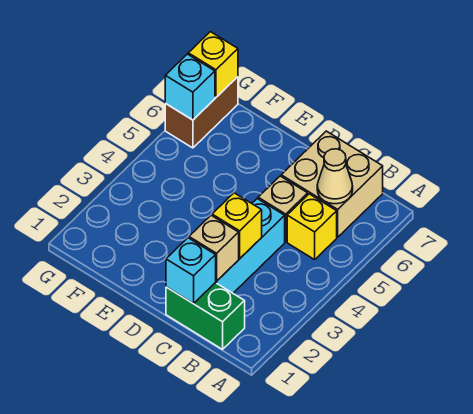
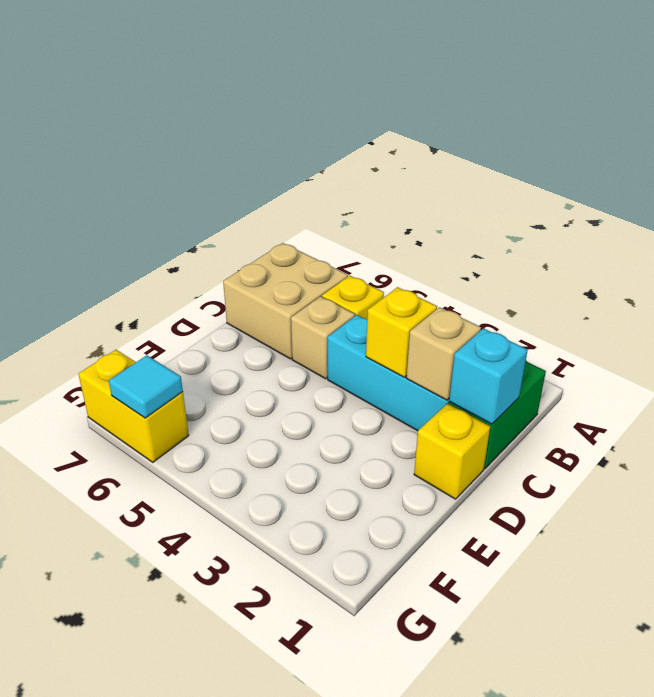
tan cone B6 level 2 -> none
brown brick G6:G7 level 1 -> yellow brick G6:G7 level 1
cyan brick G6 level 2 -> cyan tile G6 level 2
yellow brick G7 level 2 -> yellow brick D1 level 1

